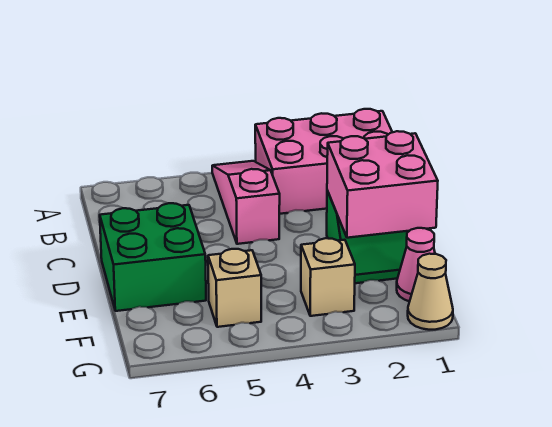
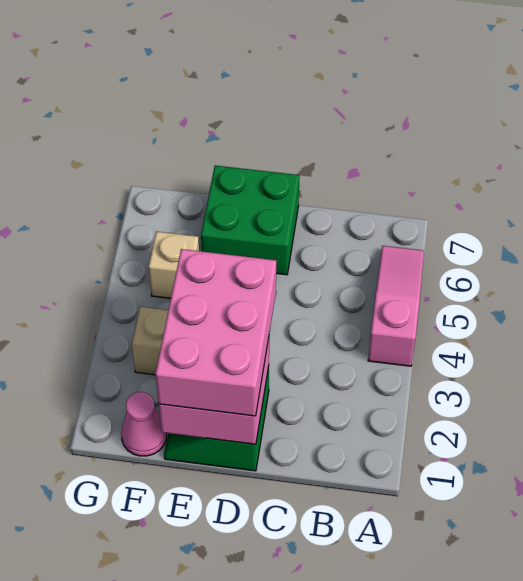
pink brick A1:B3 level 1 -> pink brick D1:E3 level 3
pink slope A4:C4 level 1 top C -> pink slope A4:A6 level 1 top 4
tan cone G1 level 1 -> none

